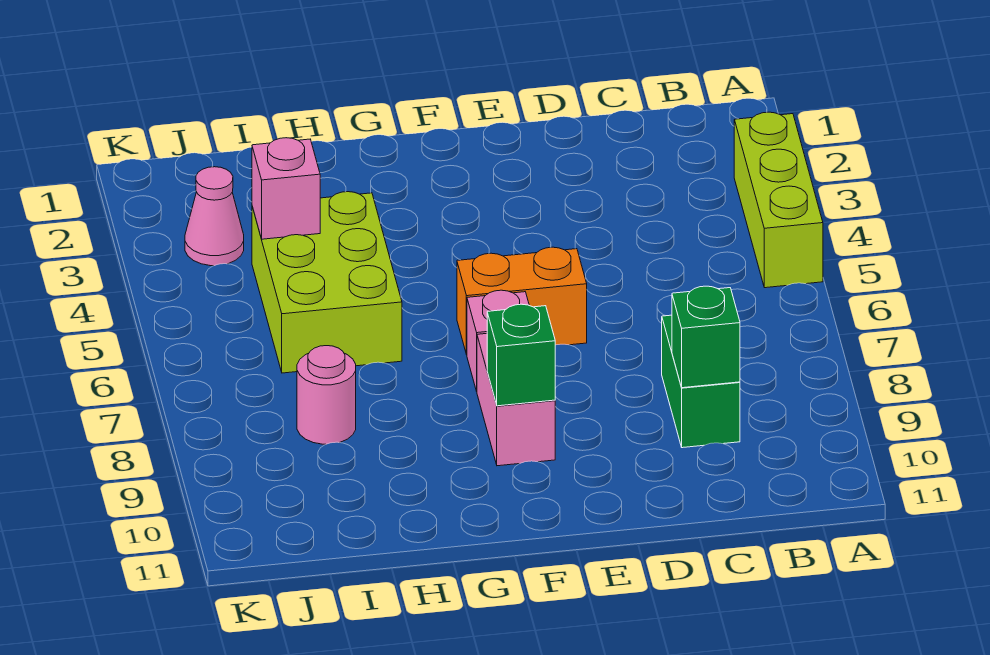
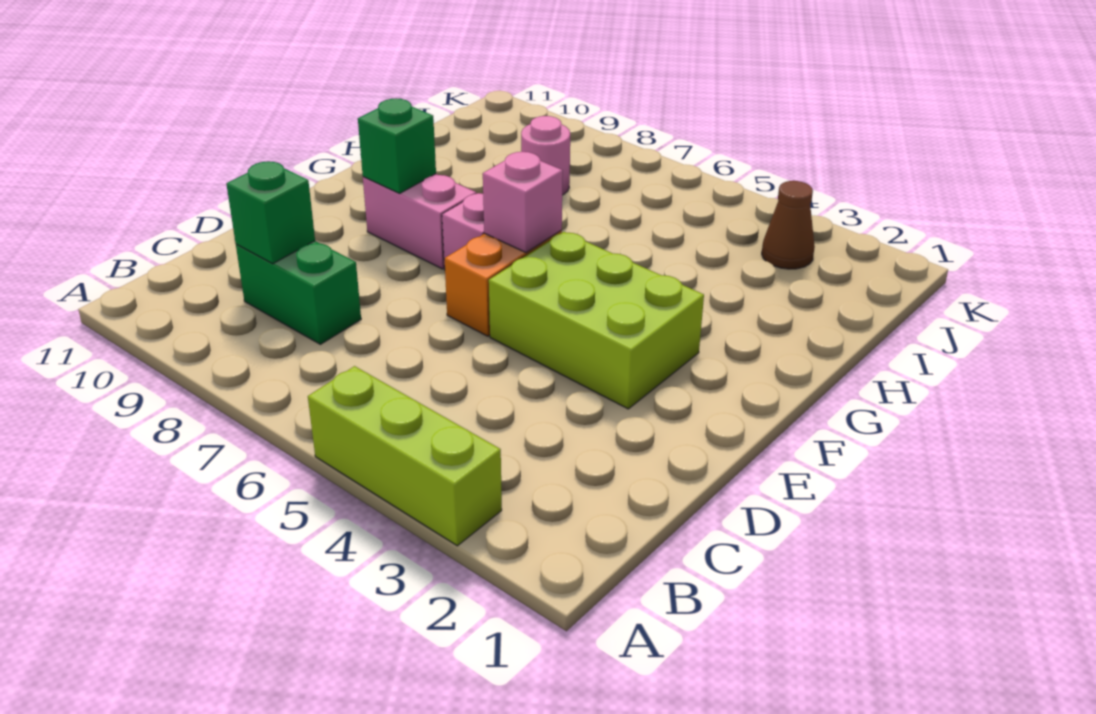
lime brick H4:I6 level 1 -> lime brick E3:F5 level 1
pink brick I4 level 2 -> pink brick F6 level 2
pink cone J3 level 1 -> brown cone J3 level 1

